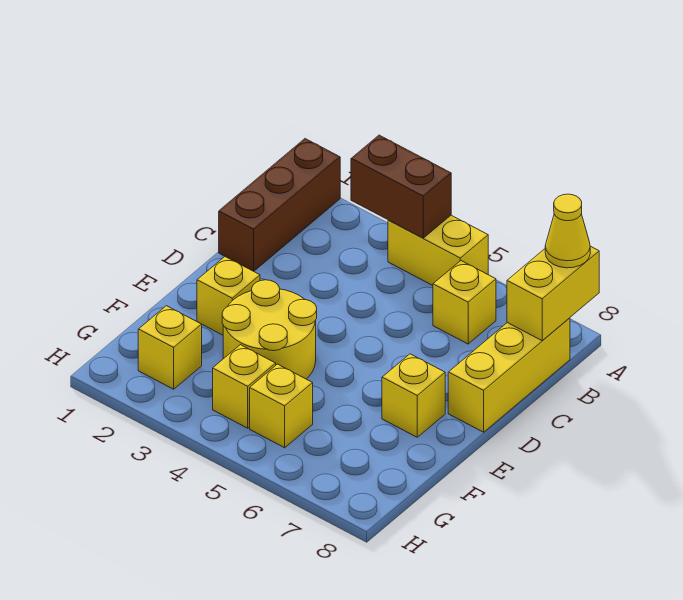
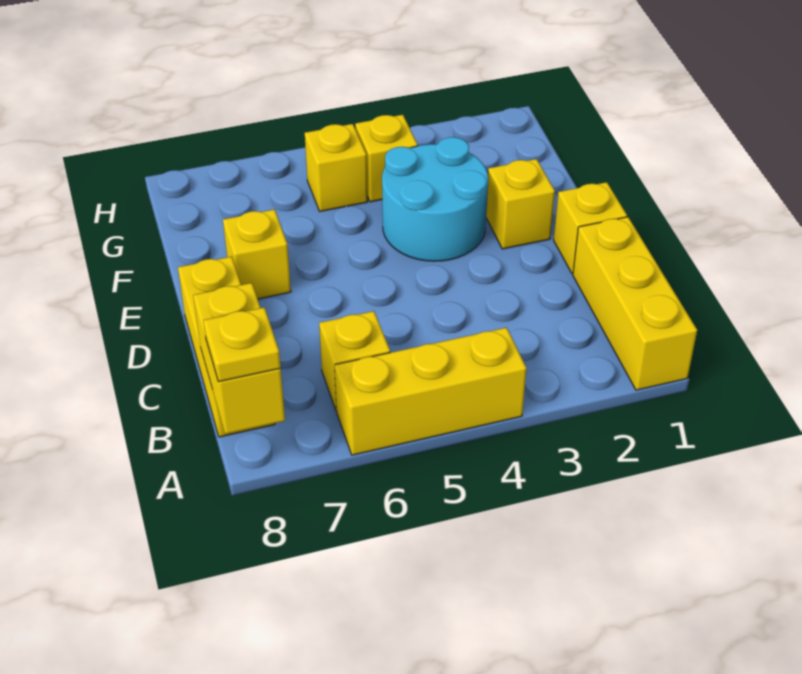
brown brick A1:C1 level 1 -> yellow brick A1:C1 level 1
brown brick A3:A4 level 2 -> none
yellow brick A4:A5 level 1 -> yellow brick A4:A6 level 1
yellow cone A8 level 3 -> yellow plate A8 level 3
yellow round brick E3:F4 level 1 -> cyan round brick E3:F4 level 1
yellow brick G2 level 1 -> yellow brick D1 level 1

